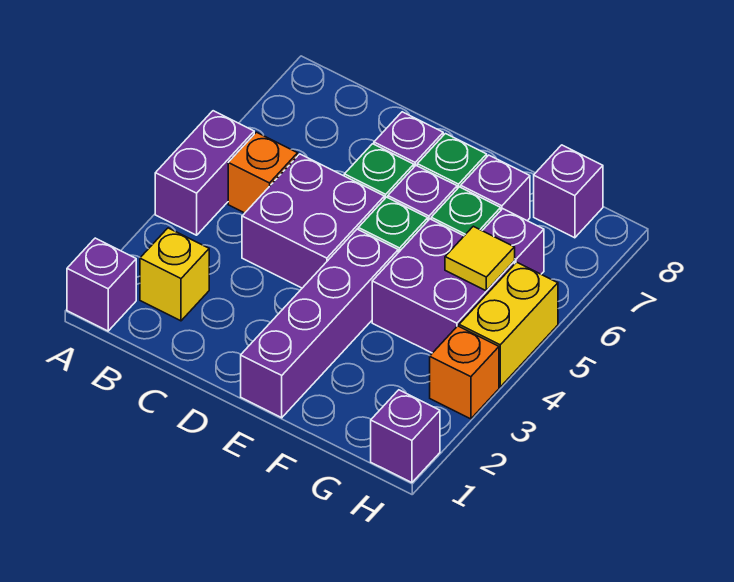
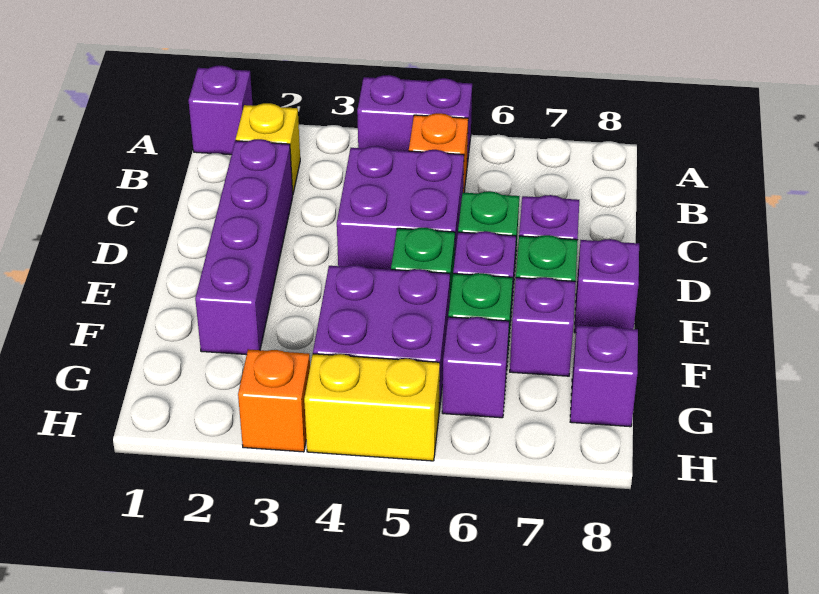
purple brick E1:E4 level 1 -> purple brick C2:F2 level 1
yellow tile G5 level 2 -> none
purple brick H1 level 1 -> purple brick E8 level 1

